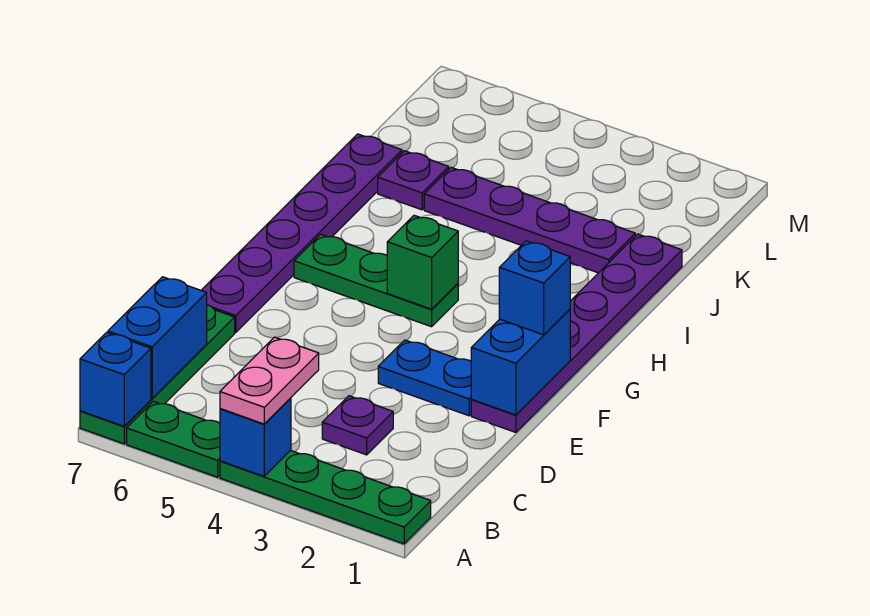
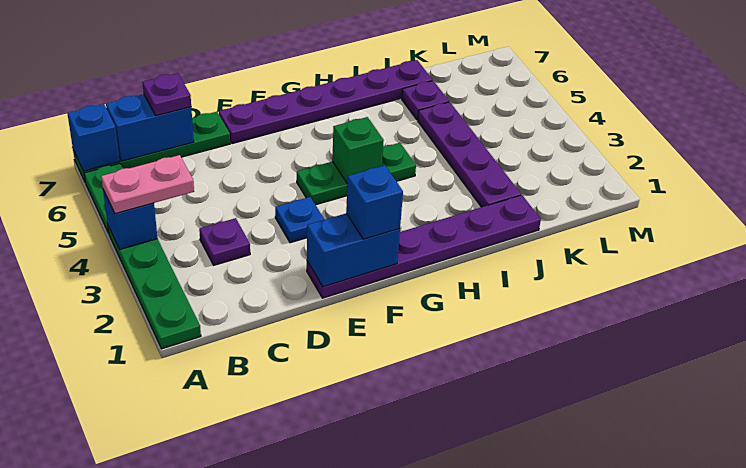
none -> purple plate C7 level 3
blue plate E2:E3 level 1 -> blue plate E3 level 1
green plate G4:G6 level 1 -> green plate F4:H4 level 1

